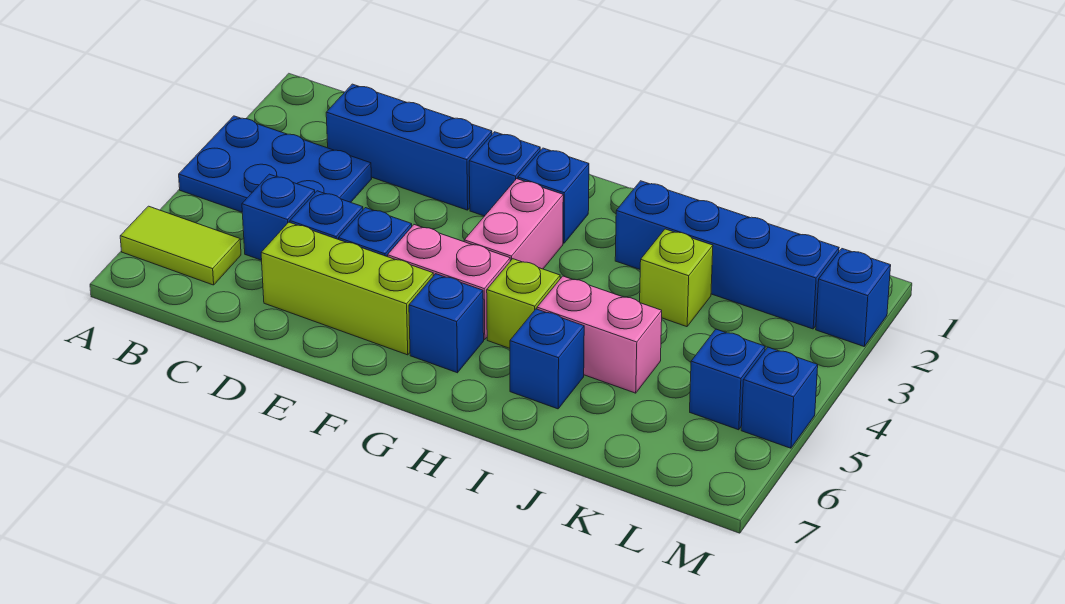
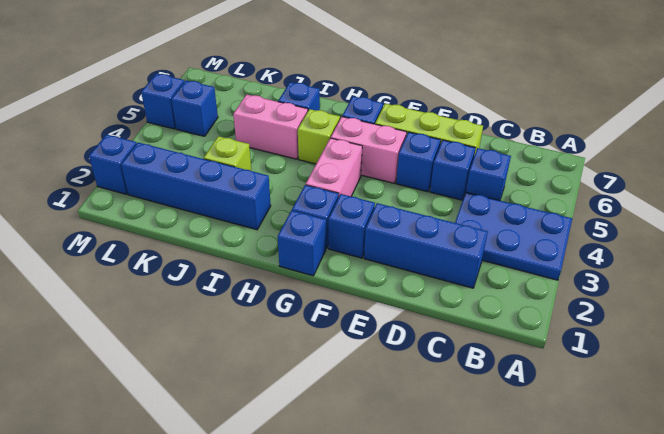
lime tile A6:B6 level 1 -> none
none -> blue brick G1 level 1

